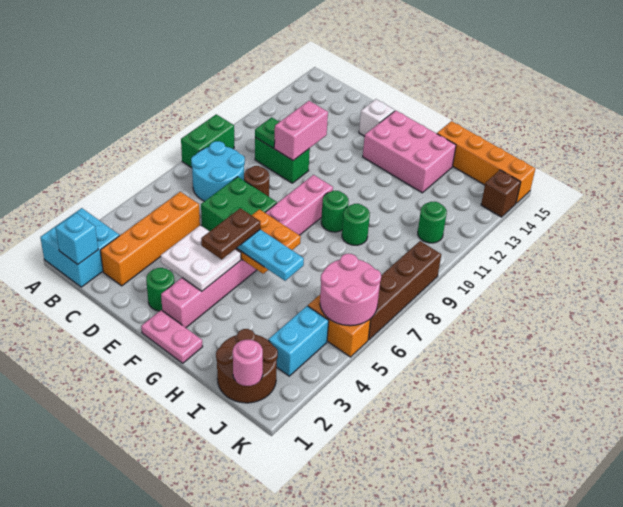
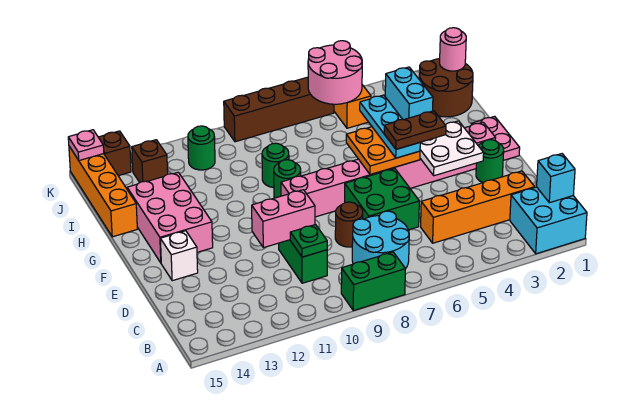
cyan brick J3:J4 level 1 -> cyan brick I3:J3 level 1
none -> brown brick J13 level 1
none -> pink plate K15 level 2

